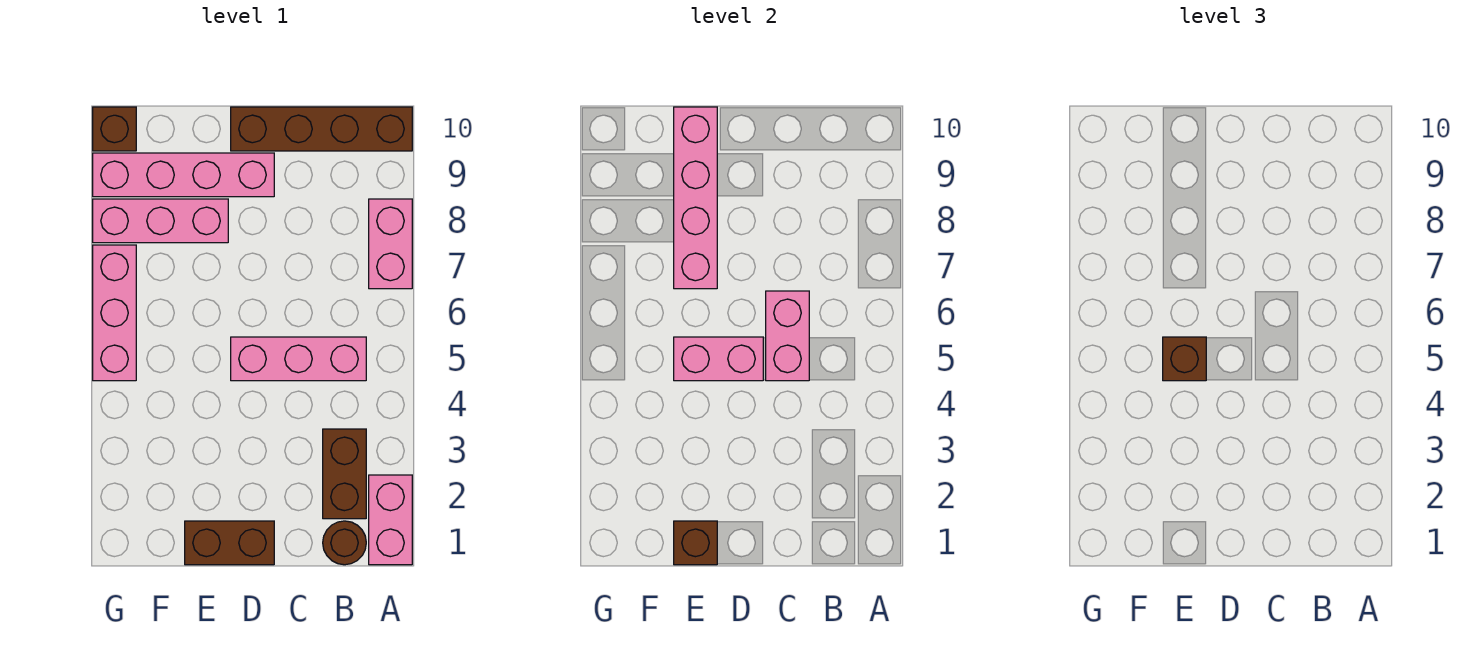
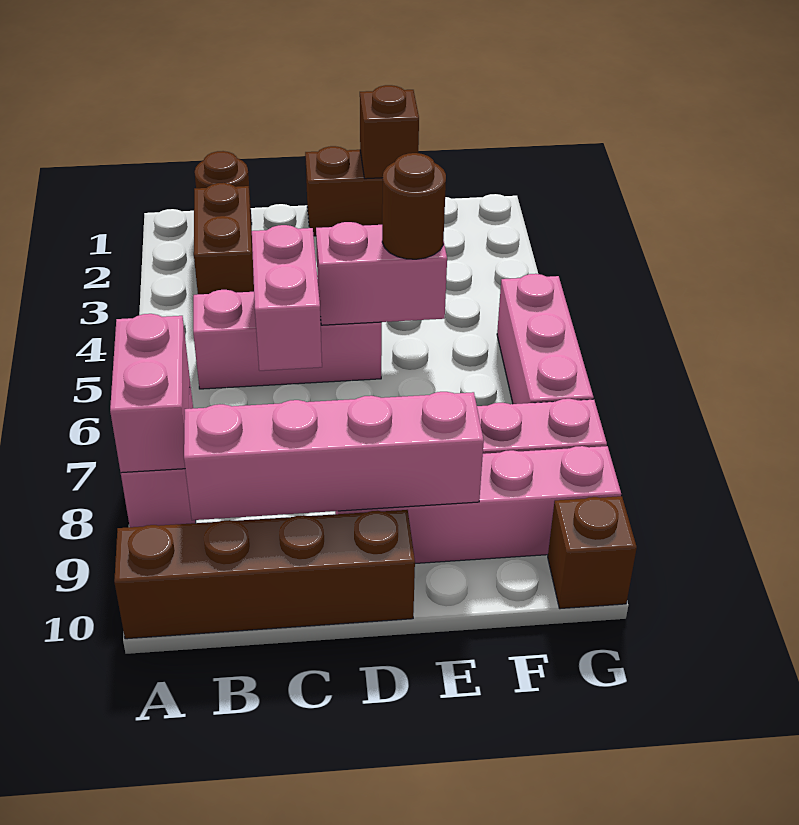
pink brick A1:A2 level 1 -> pink brick A7:A8 level 2
brown brick E5 level 3 -> brown round brick E5 level 3
pink brick E7:E10 level 2 -> pink brick B9:E9 level 2

